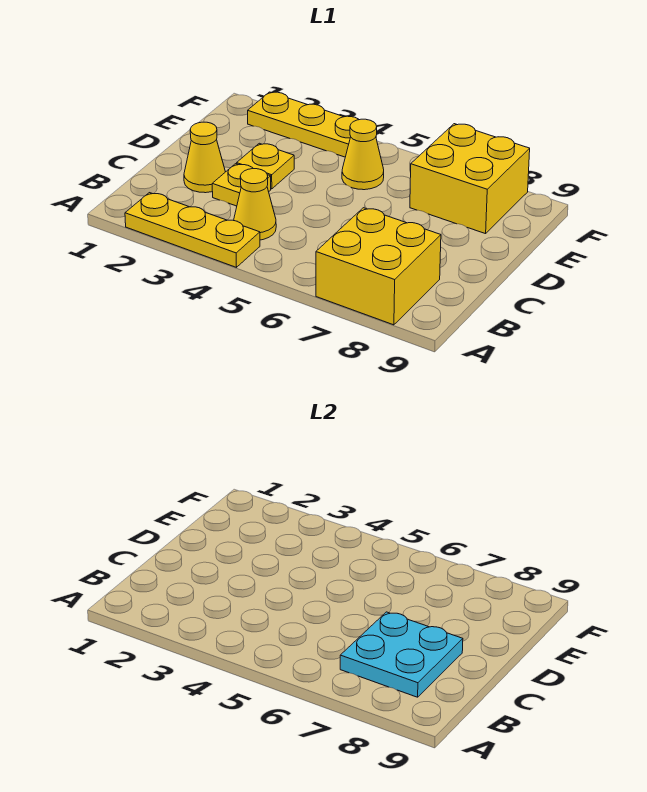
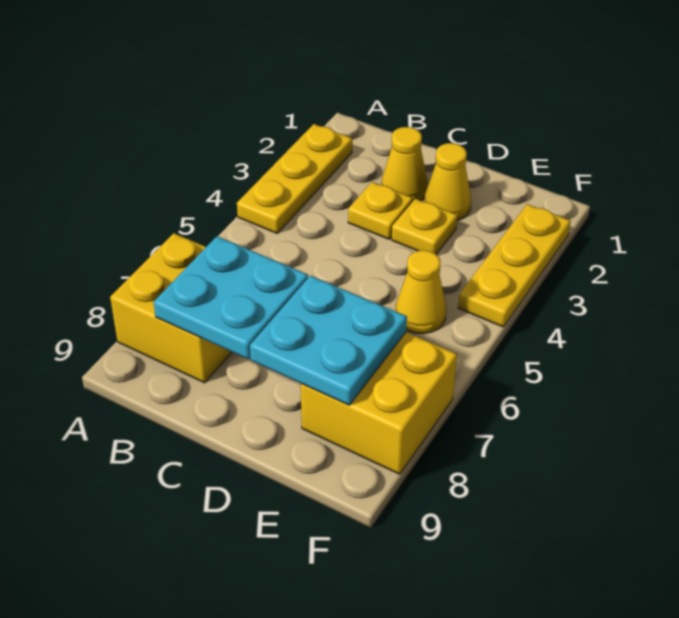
yellow cone B4 level 1 -> yellow cone D2 level 1
none -> cyan plate D7:E8 level 2

